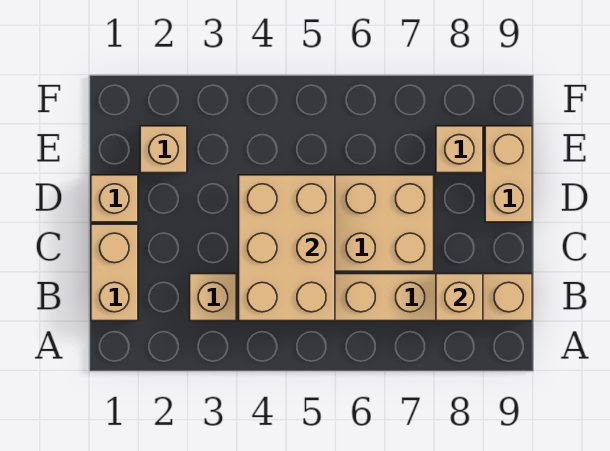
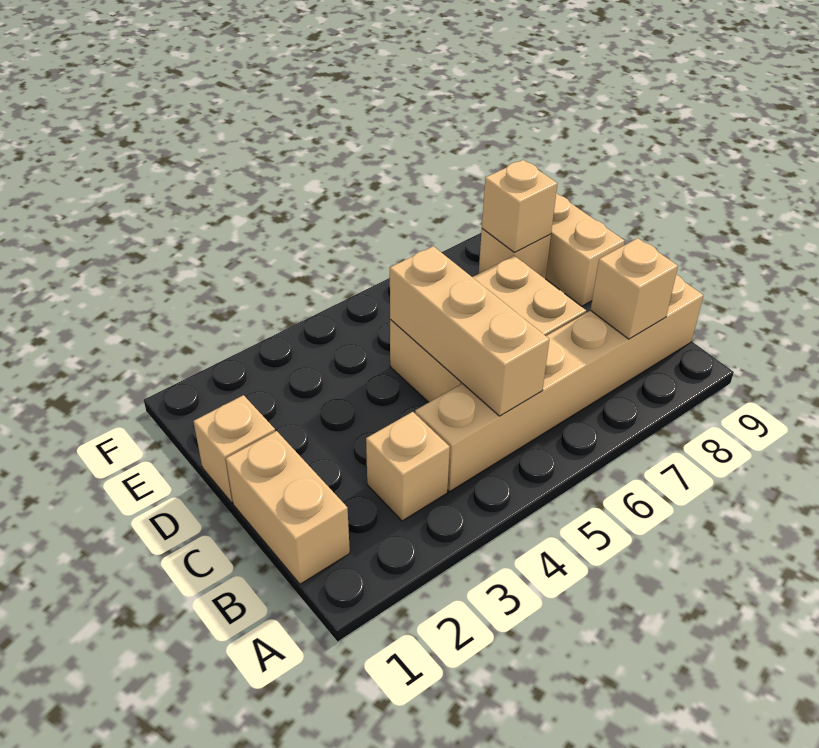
tan brick B4:D5 level 2 -> tan brick B5:D5 level 2
tan brick E2 level 1 -> tan brick E8 level 2

